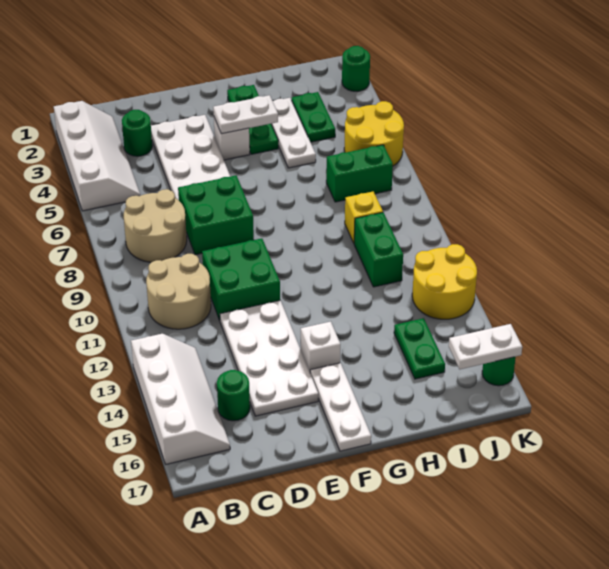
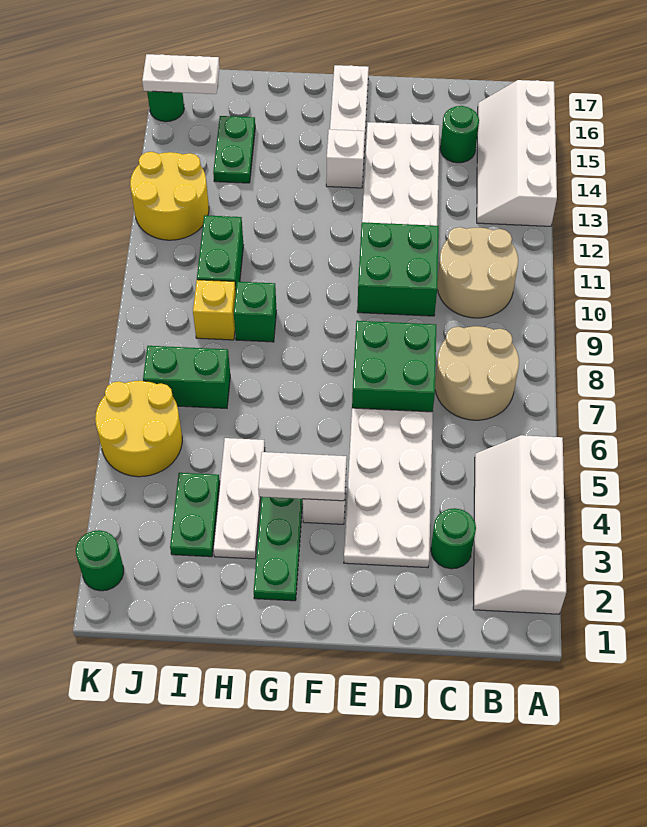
none -> green brick H9 level 1

